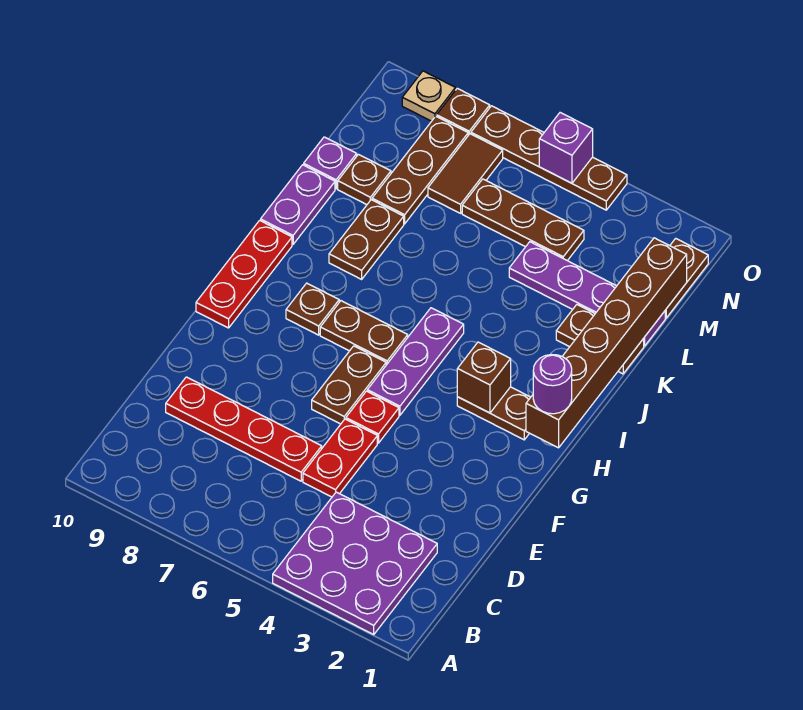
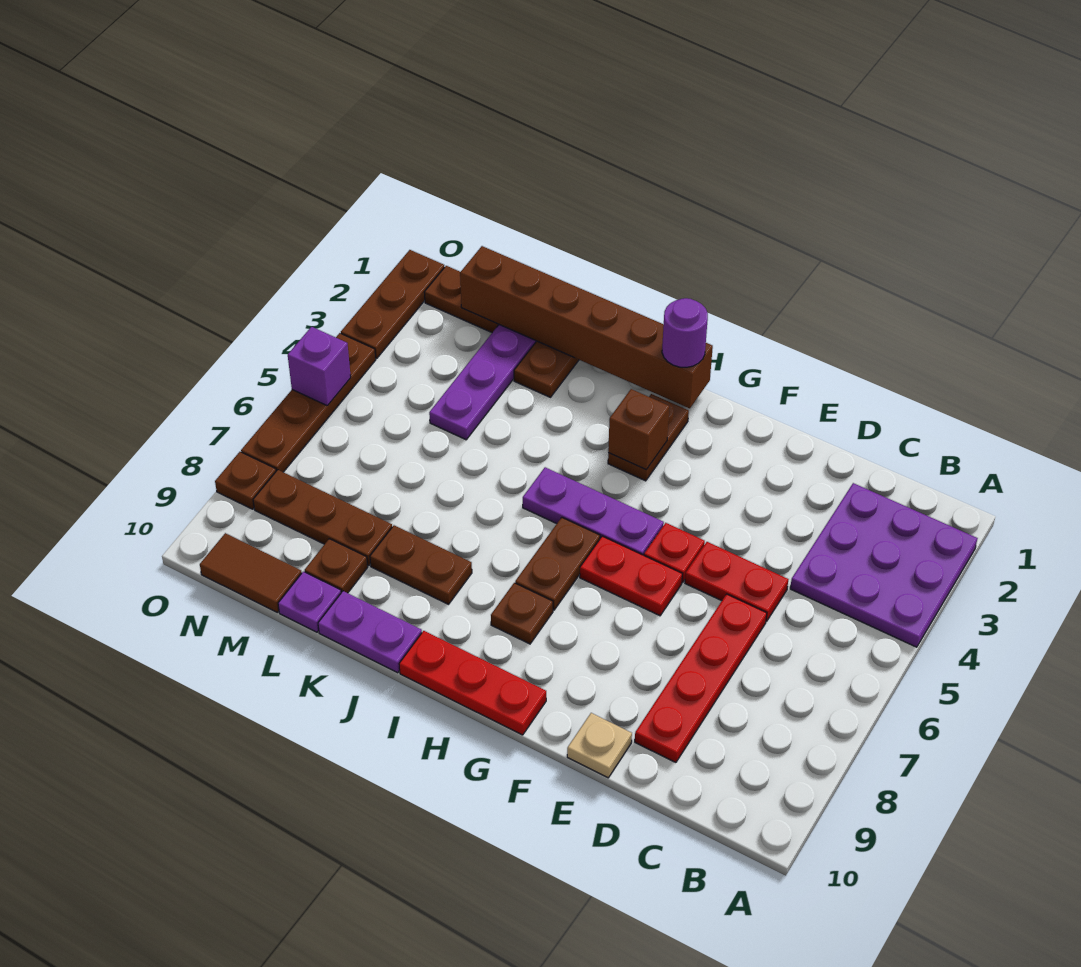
brown plate F6:G6 level 1 -> red plate F6:G6 level 1
brown plate M4:M6 level 1 -> brown plate O1:O3 level 1
brown tile M7:N7 level 1 -> brown tile M10:N10 level 1
tan plate O9 level 1 -> tan plate E10 level 1

